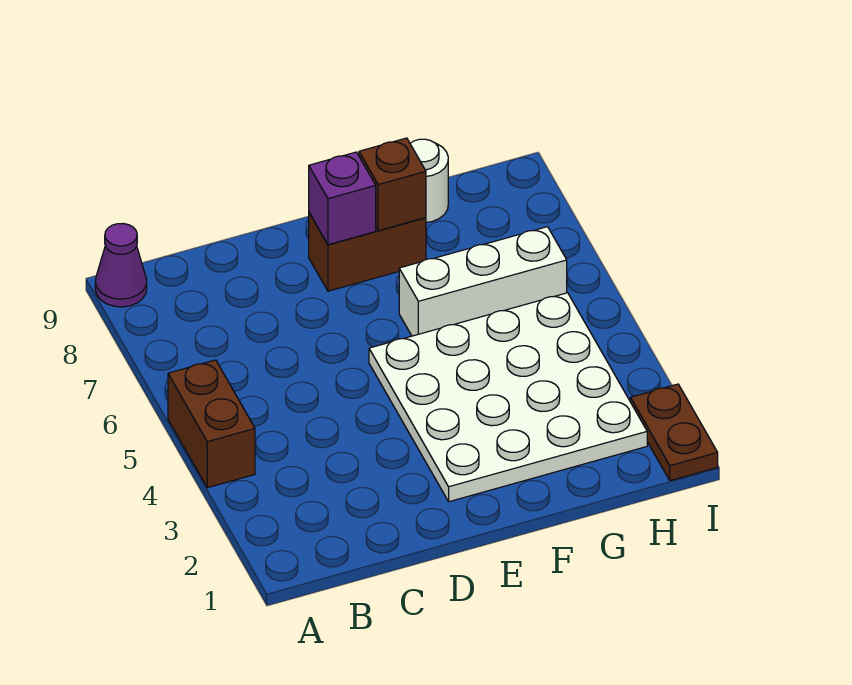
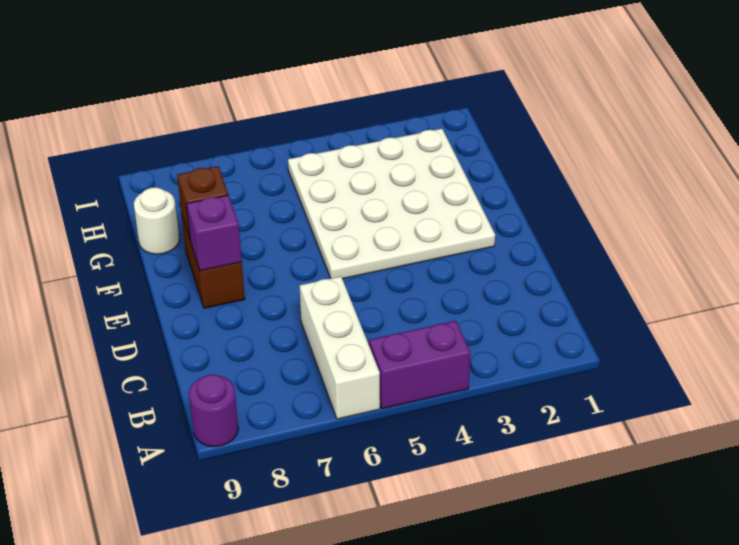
brown brick A4:A5 level 1 -> purple brick A4:A5 level 1
purple cone A9 level 1 -> purple round brick A9 level 1
white brick F6:H6 level 1 -> white brick A6:C6 level 1
brown plate I1:I2 level 1 -> none

